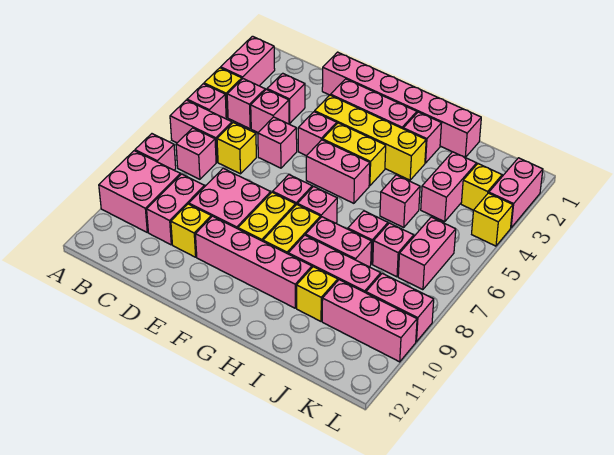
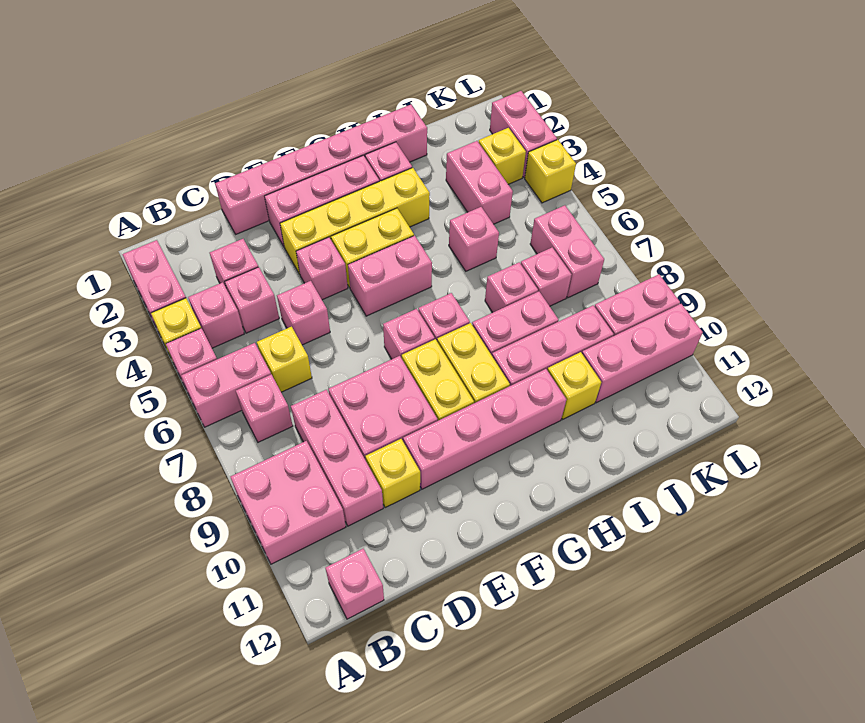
pink brick A8 level 1 -> pink brick B12 level 1
pink brick C9:C10 level 1 -> pink brick C8:C10 level 1

